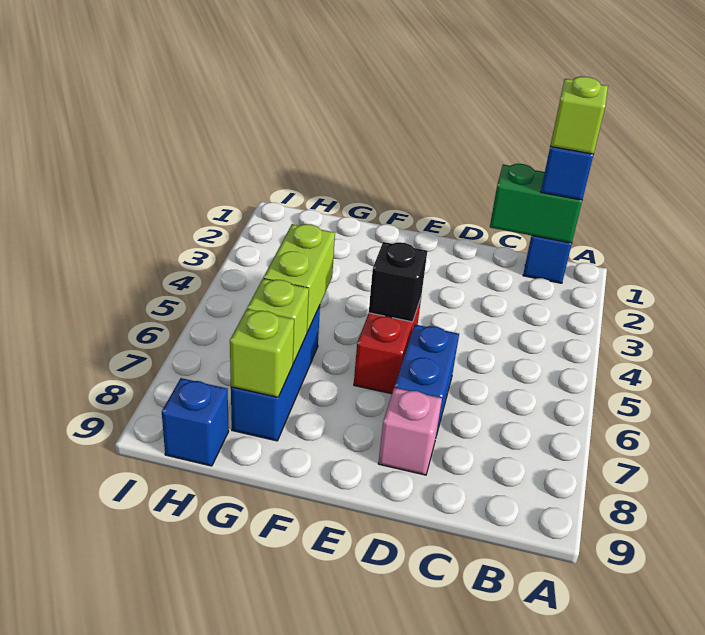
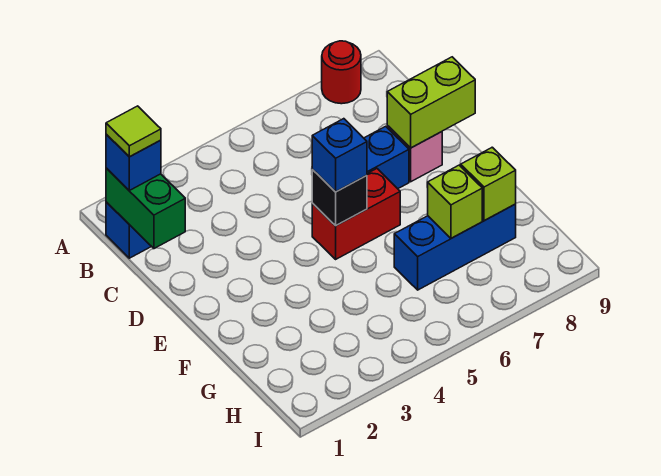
none -> red round brick A8 level 1
lime brick B1 level 4 -> lime tile B1 level 4
lime brick G5:G6 level 2 -> lime brick D8:D9 level 2
blue brick H9 level 1 -> blue brick E5 level 3

